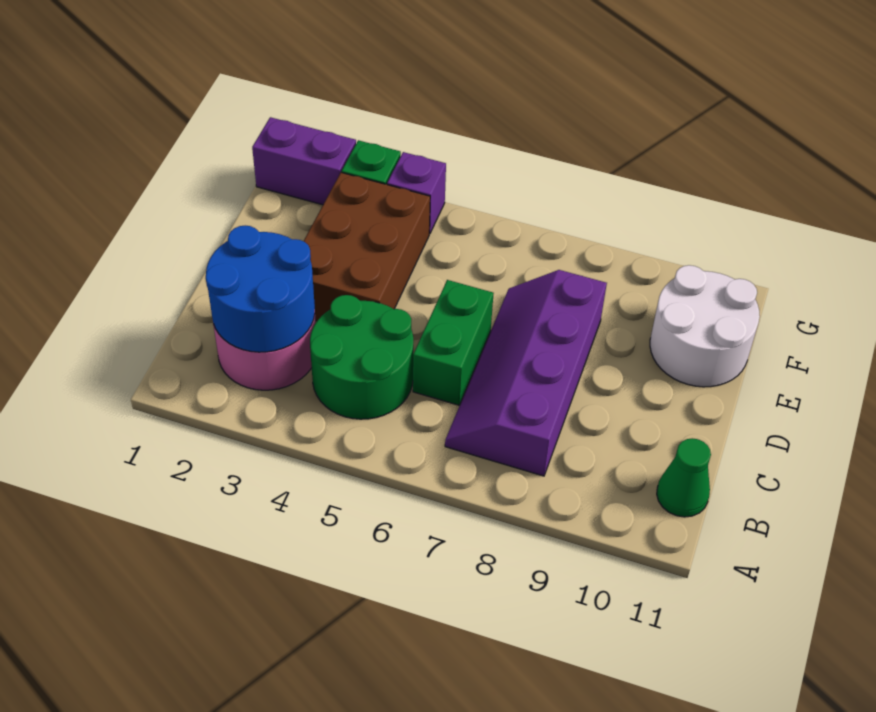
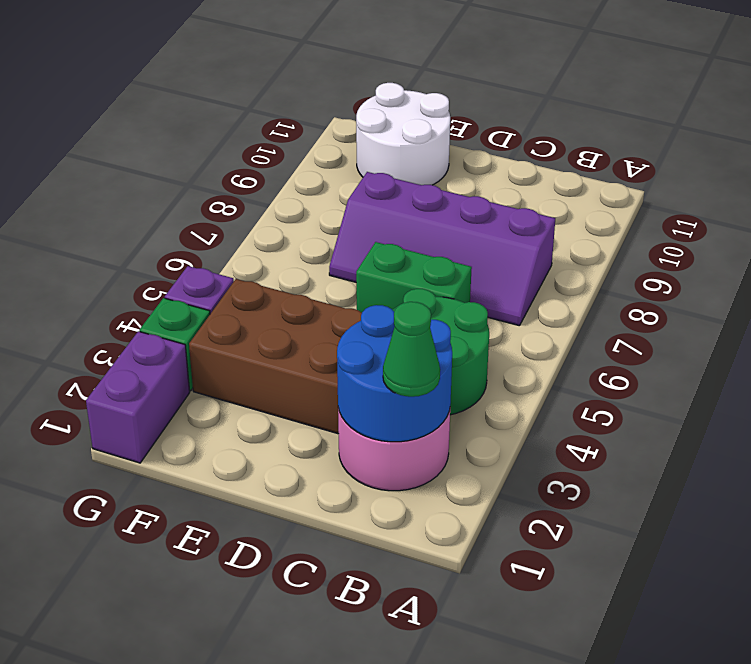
green cone B11 level 1 -> green cone B2 level 3

